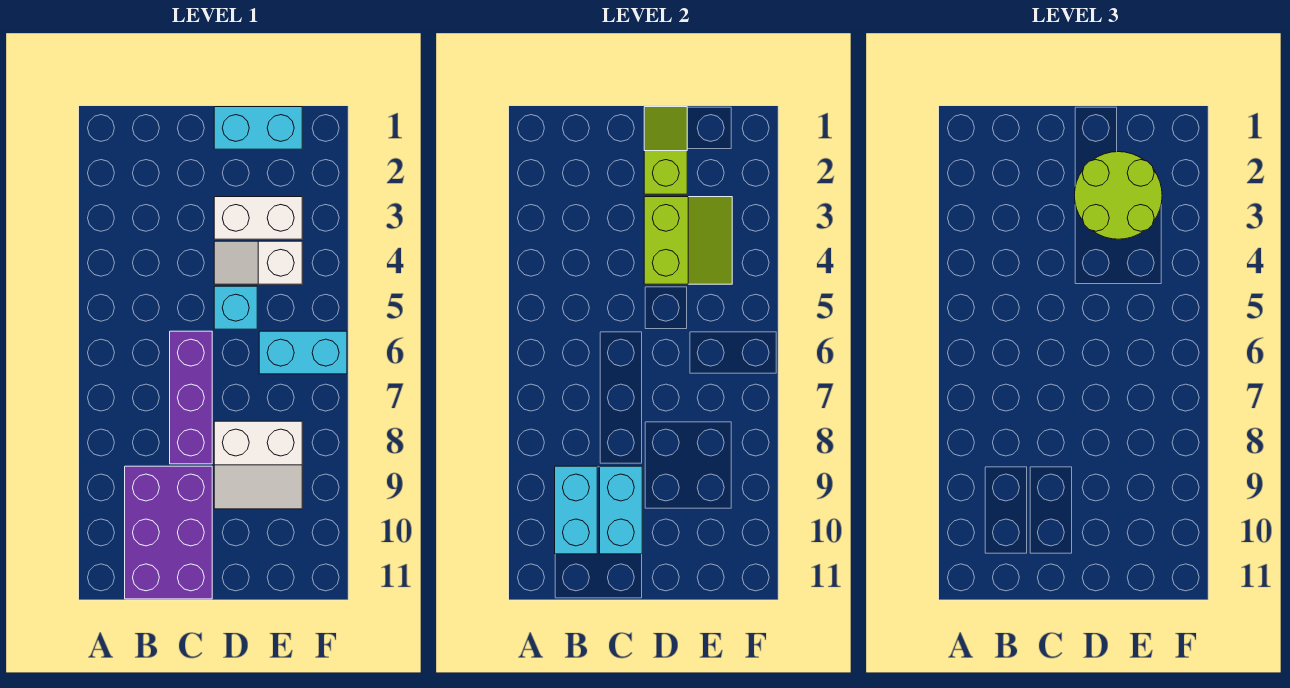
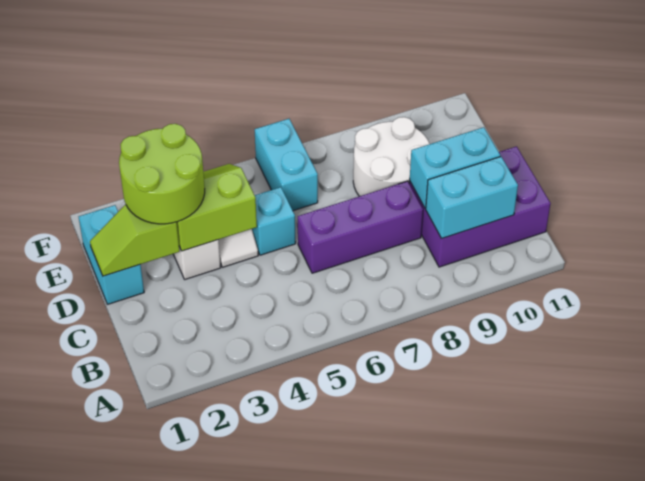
white slope D8:E9 level 1 top 8 -> white round brick D8:E9 level 1

